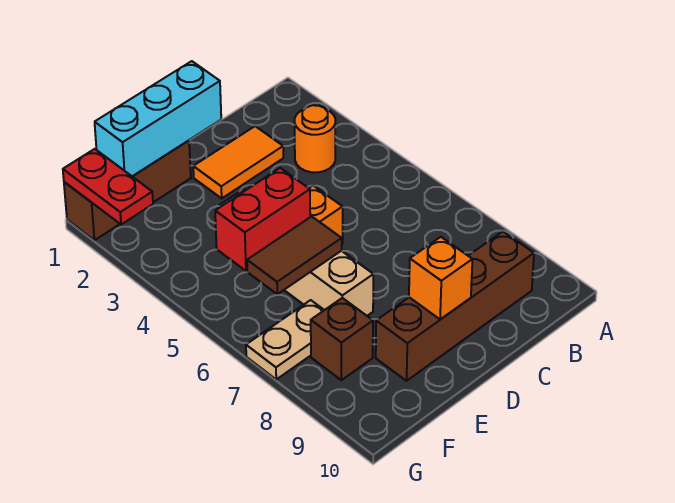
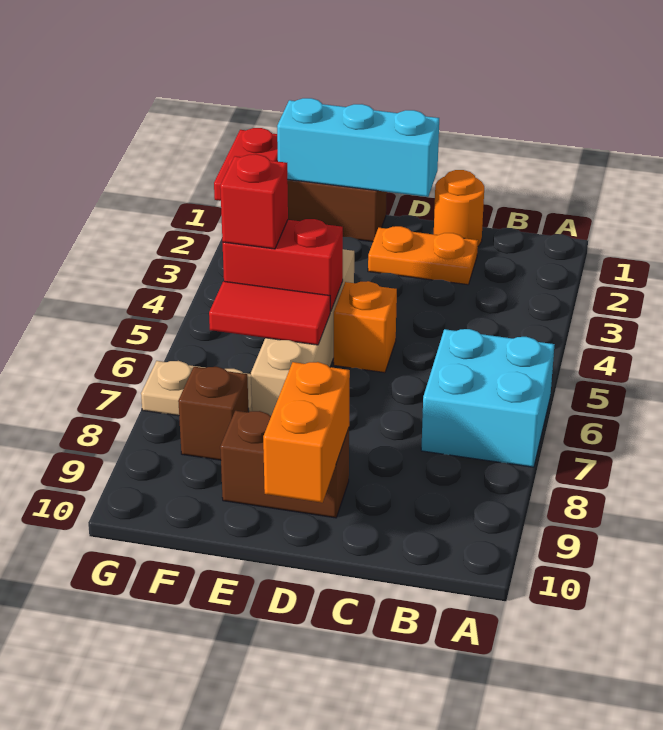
none -> cyan brick A6:B7 level 1
orange round brick B3 level 1 -> orange round brick C1 level 1
brown brick B9:E9 level 1 -> brown brick D9:E9 level 1
orange tile C2:D2 level 1 -> orange plate C2:D2 level 1
orange brick D9 level 2 -> orange brick D9:D10 level 2
brown tile E6:F6 level 2 -> red tile E6:F6 level 2
none -> red brick F5 level 3

